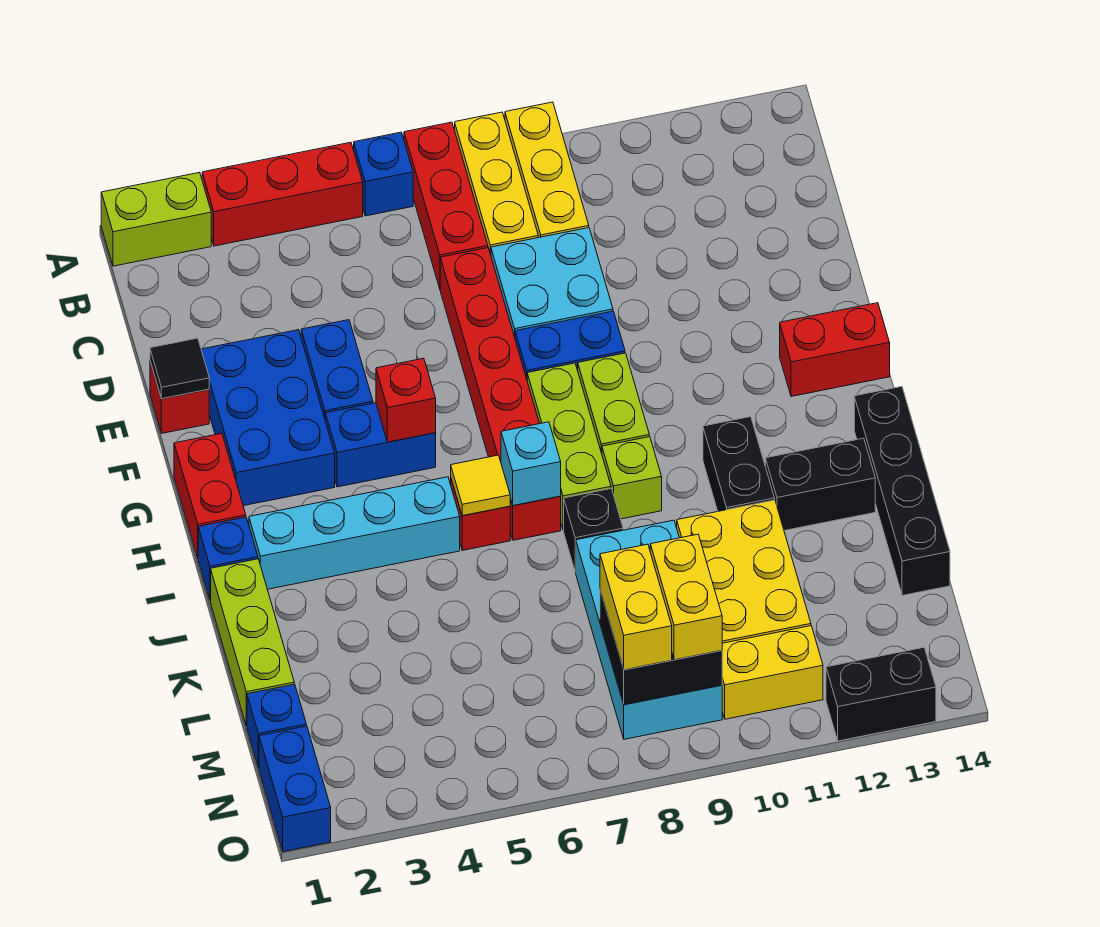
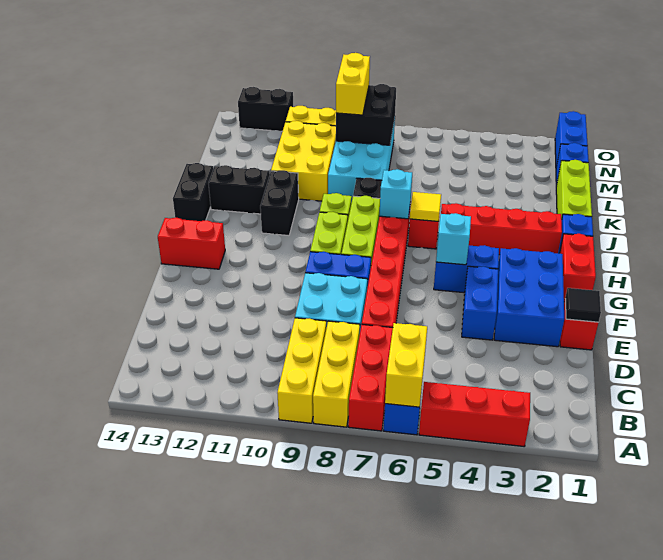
lime brick A1:A2 level 1 -> none
red brick G5 level 2 -> cyan brick G5 level 2
cyan brick I2:I5 level 1 -> red brick I2:I5 level 1
black brick I14:L14 level 1 -> black brick I14:J14 level 1
yellow brick M8:N8 level 3 -> yellow brick A6:B6 level 2

